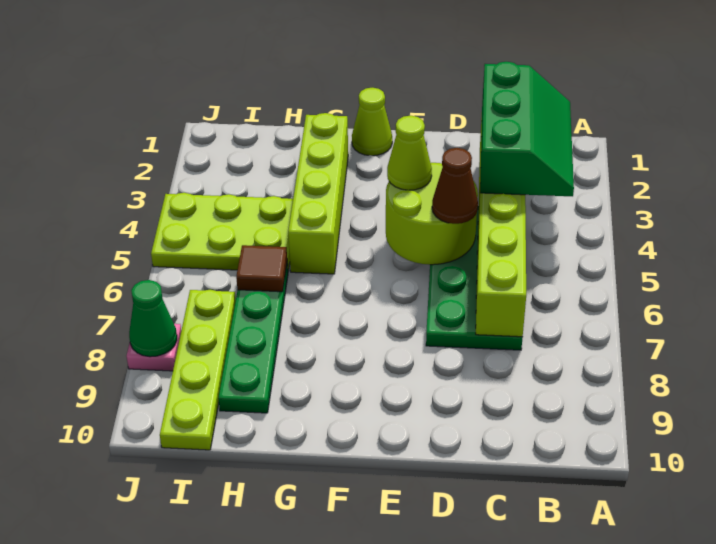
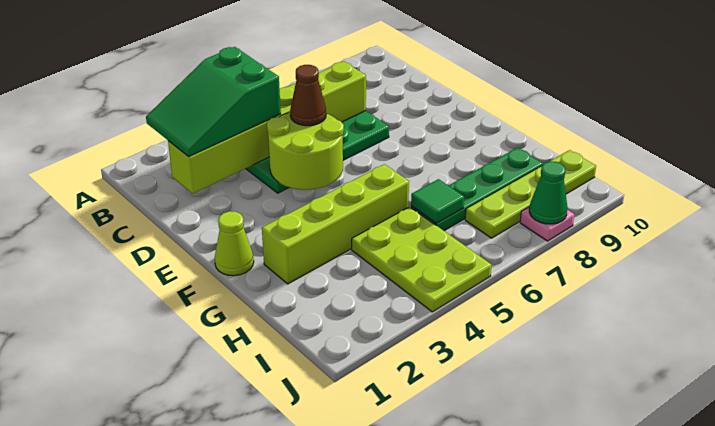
green slope B2:C4 level 3 top C -> green slope B2:C4 level 3 top 4
lime cone E4 level 3 -> none
brown tile H6 level 2 -> green tile H6 level 2

